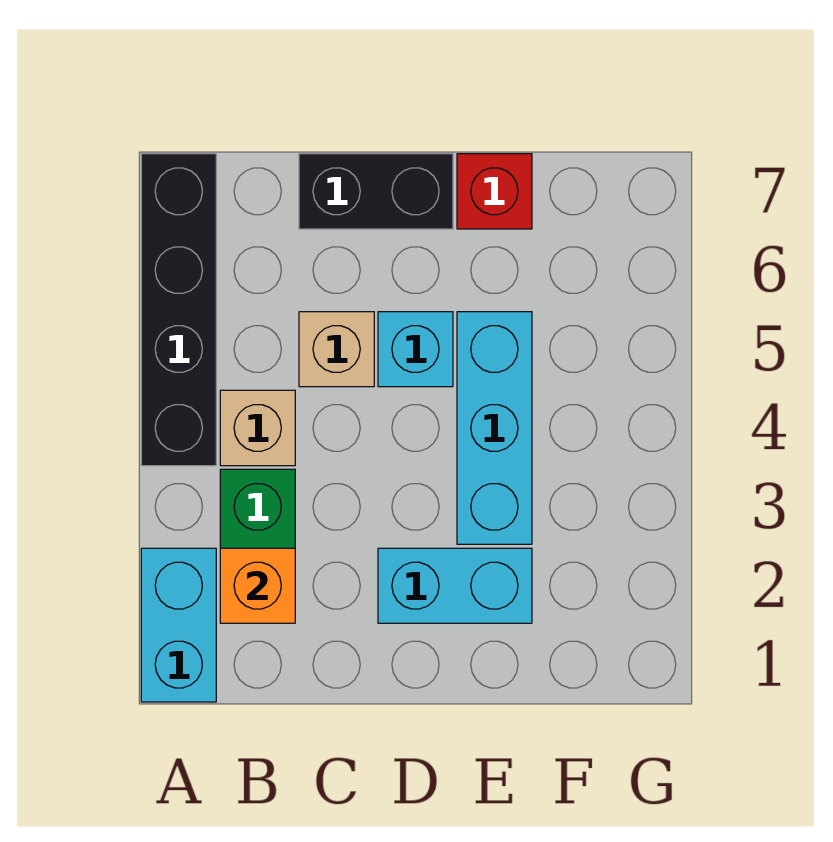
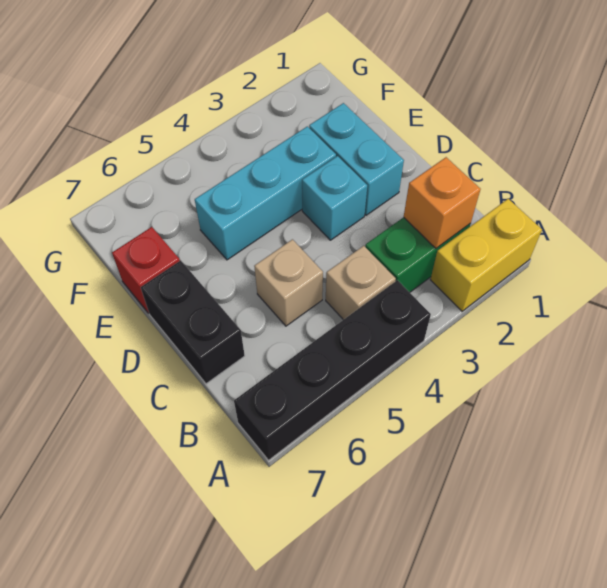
cyan brick A1:A2 level 1 -> yellow brick A1:A2 level 1
cyan brick D5 level 1 -> cyan brick D3 level 1

